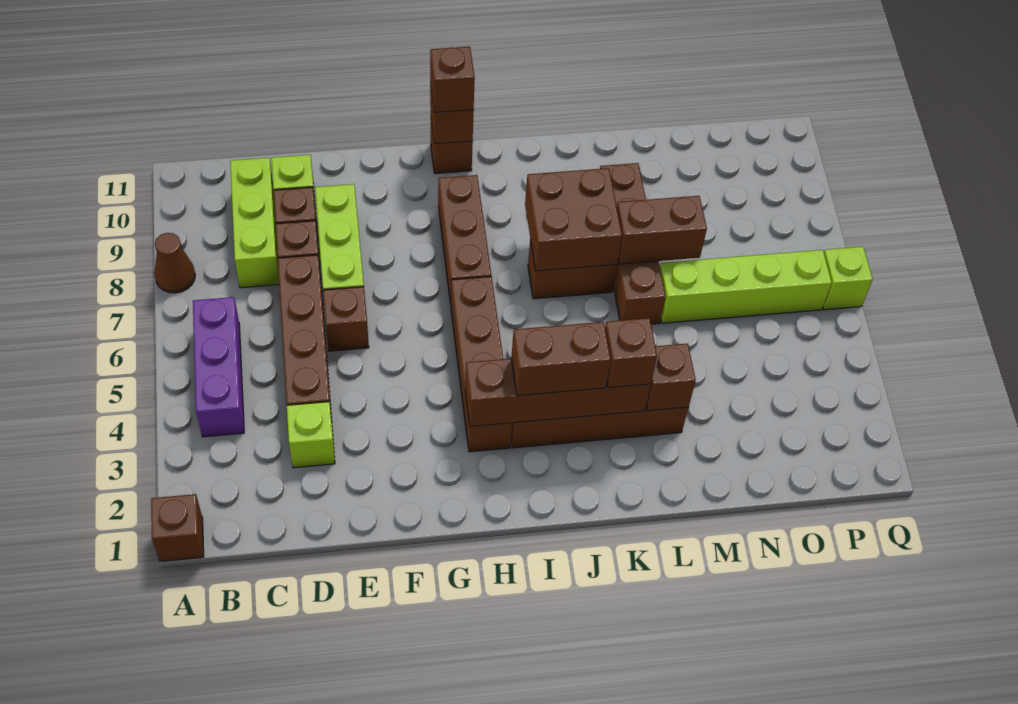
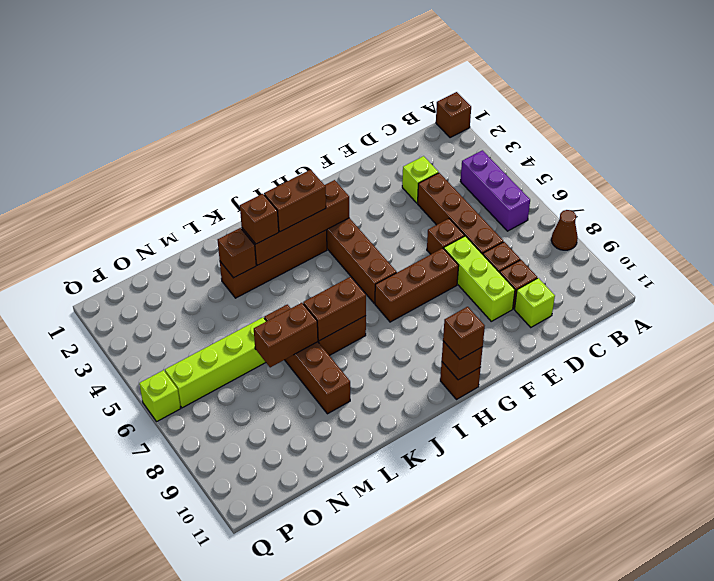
lime brick C8:C10 level 1 -> none
brown brick H7:H9 level 1 -> brown brick F7:H7 level 1
brown brick J7:K8 level 2 -> brown brick J7:K7 level 2

